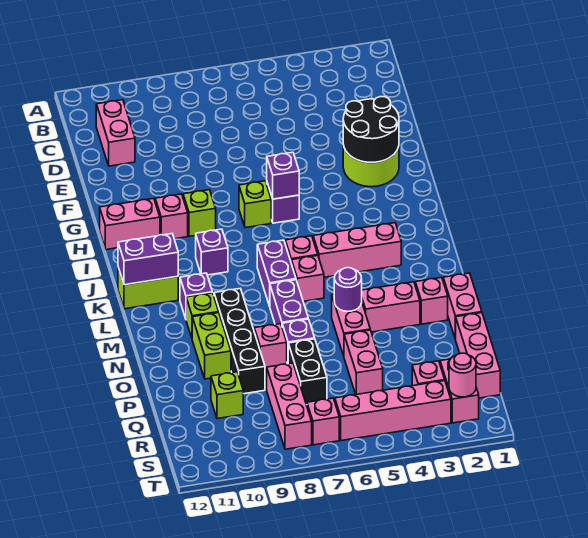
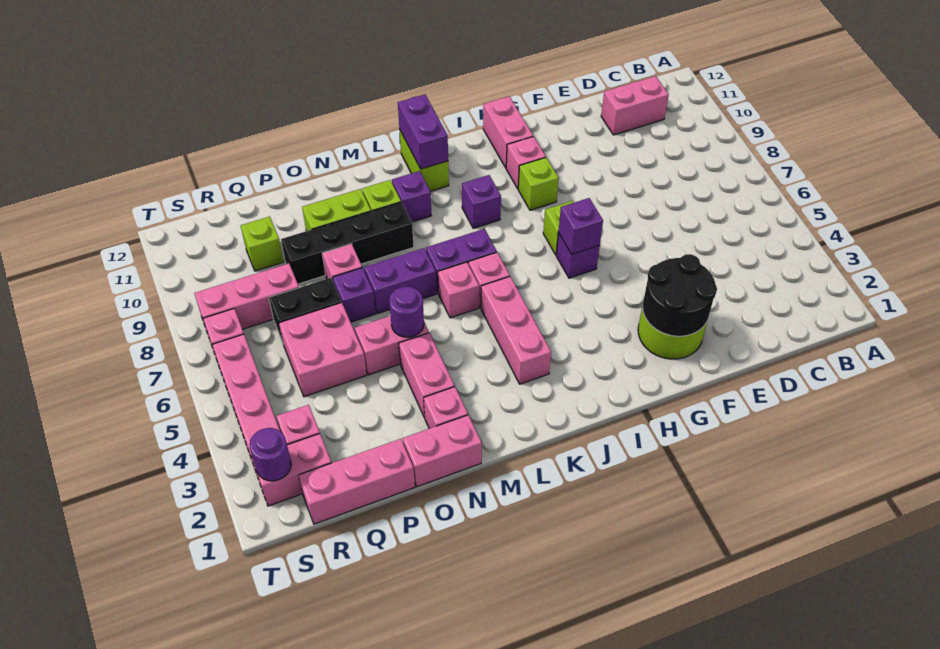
pink brick P5:Q5 level 1 -> pink brick P5:Q6 level 1
pink round brick S2 level 2 -> purple round brick S2 level 2

